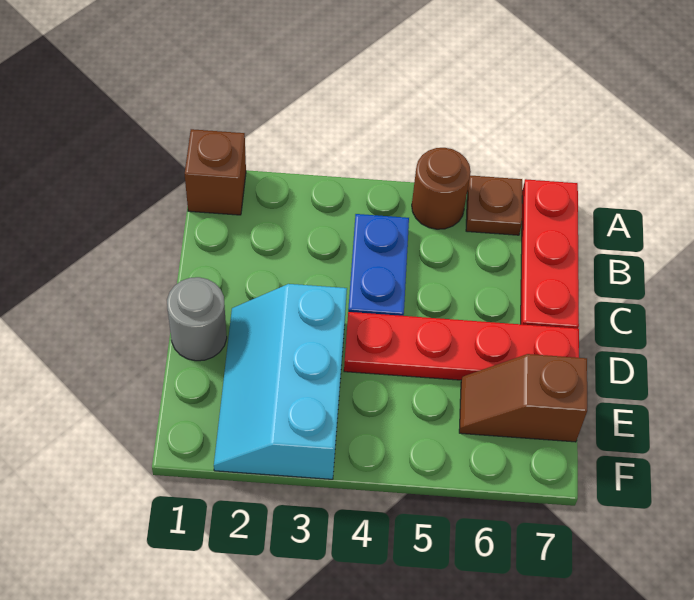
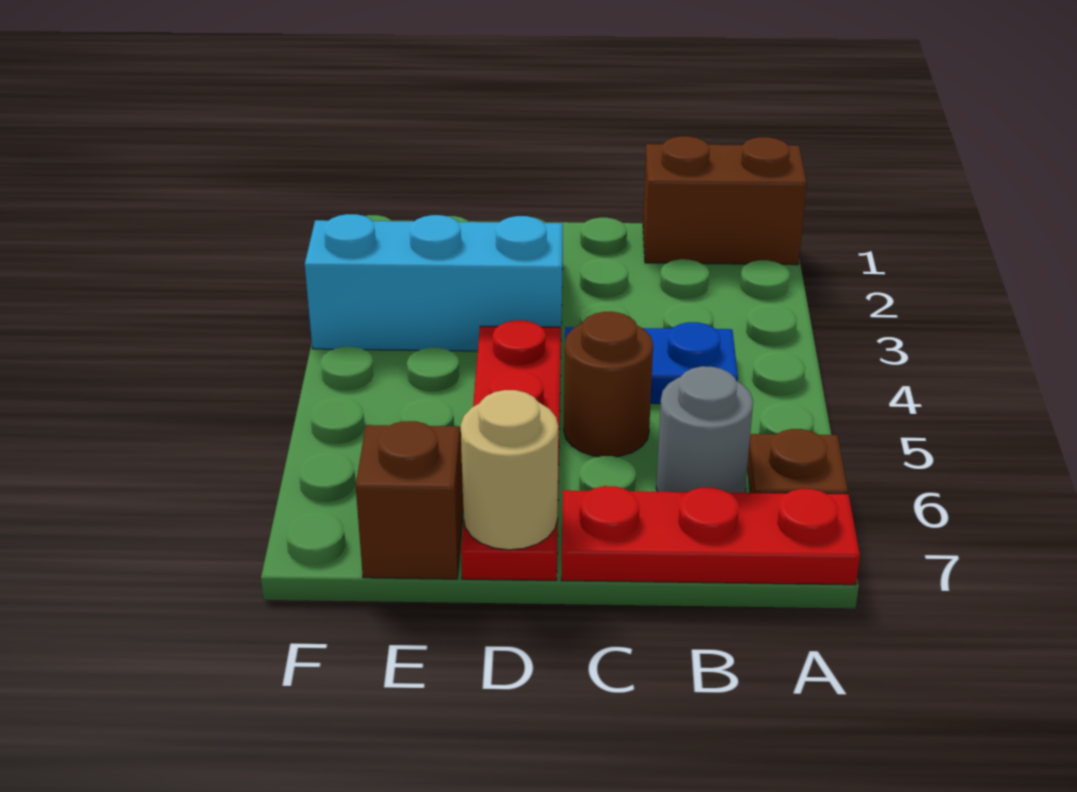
brown brick A1 level 1 -> brown brick A1:B1 level 1
brown round brick A5 level 1 -> brown round brick C5 level 1
grey round brick D1 level 1 -> grey round brick B6 level 1
none -> tan round brick D7 level 2

